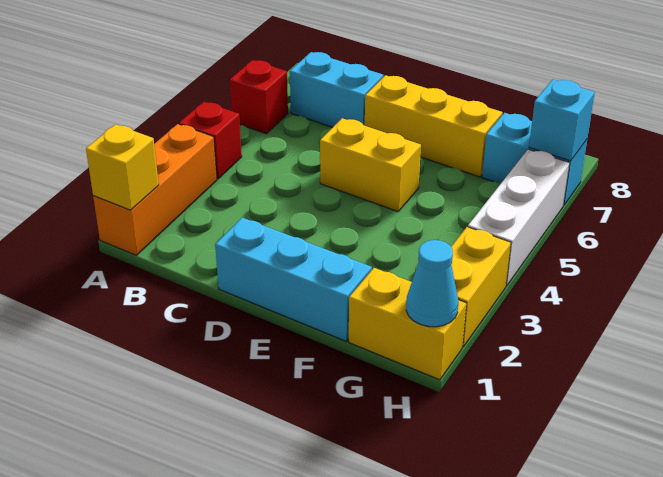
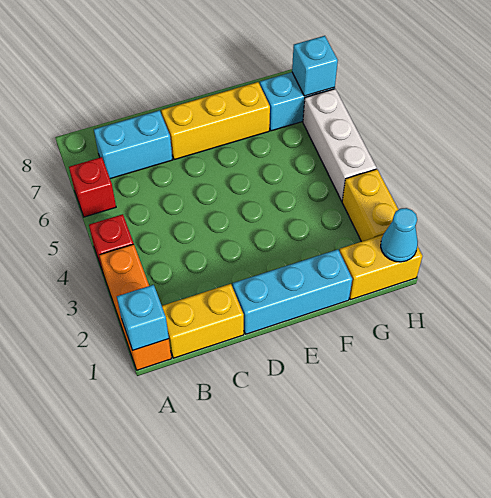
yellow brick A1 level 2 -> cyan brick A1 level 2
yellow brick D5:E5 level 1 -> yellow brick B1:C1 level 1

